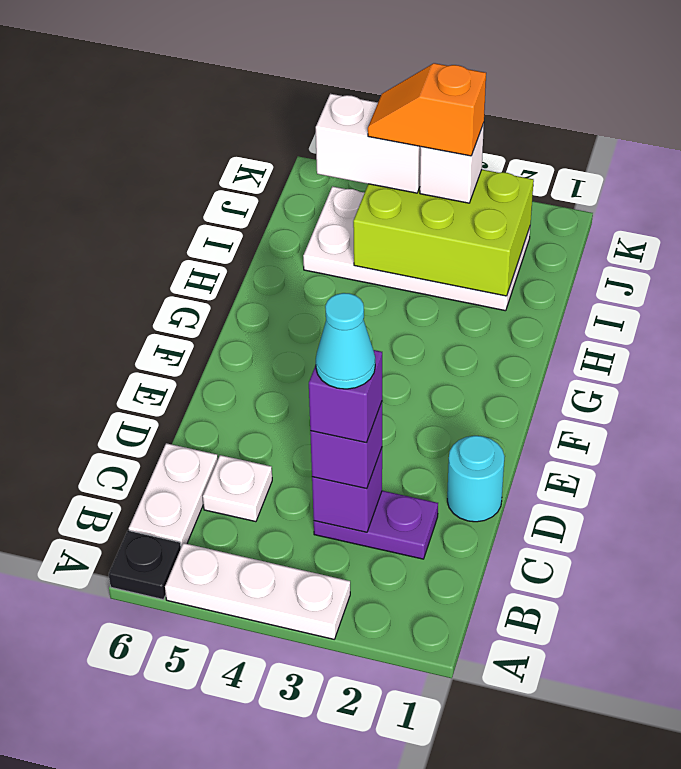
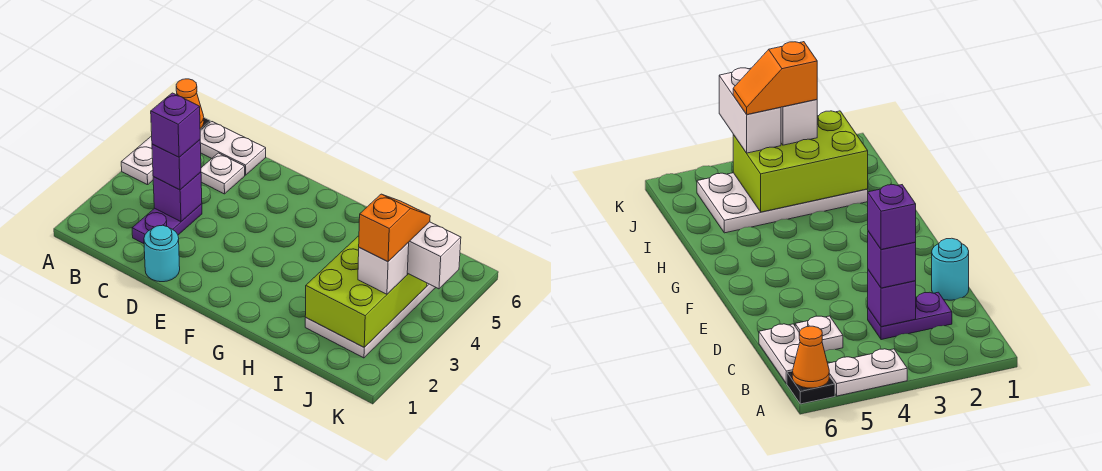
white plate A3:A5 level 1 -> white plate A4:A5 level 1
none -> orange cone A6 level 2
cyan cone C3 level 5 -> none
white brick J4:J5 level 3 -> white brick J4:K4 level 3

